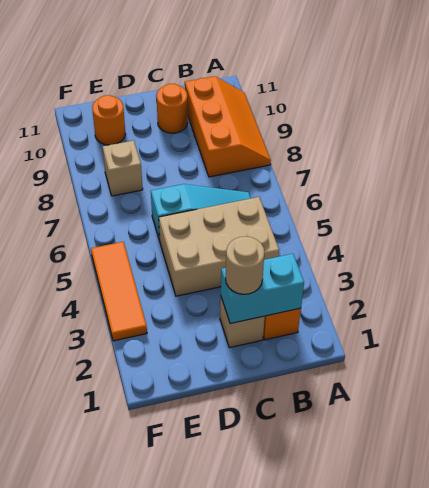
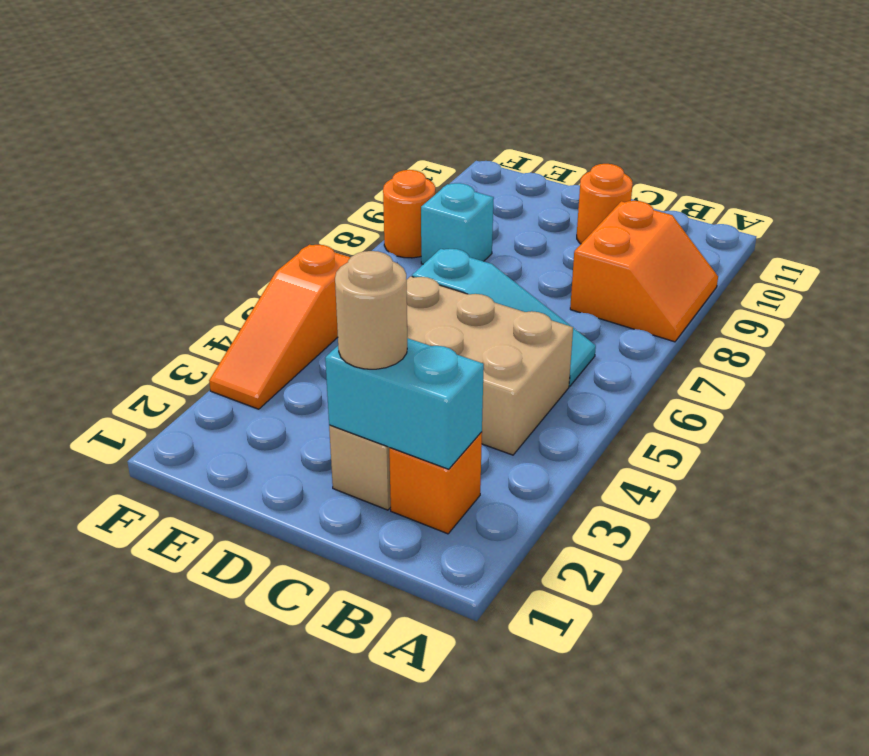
orange slope A8:B10 level 1 top B -> orange slope A8:B9 level 1 top B
tan brick E8 level 1 -> cyan brick E8 level 1
orange round brick E10 level 1 -> orange round brick F8 level 1
orange tile F3:F5 level 1 -> orange slope F3:F5 level 1 top 5

